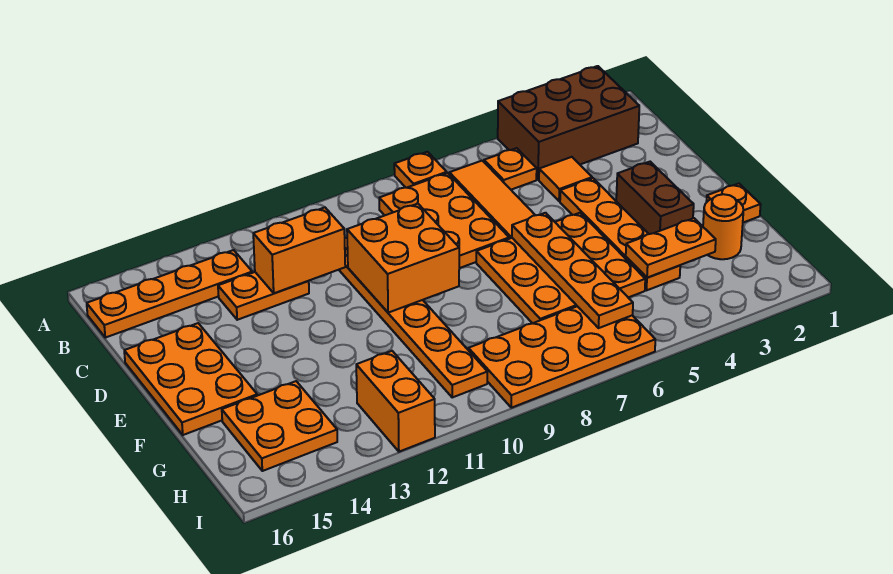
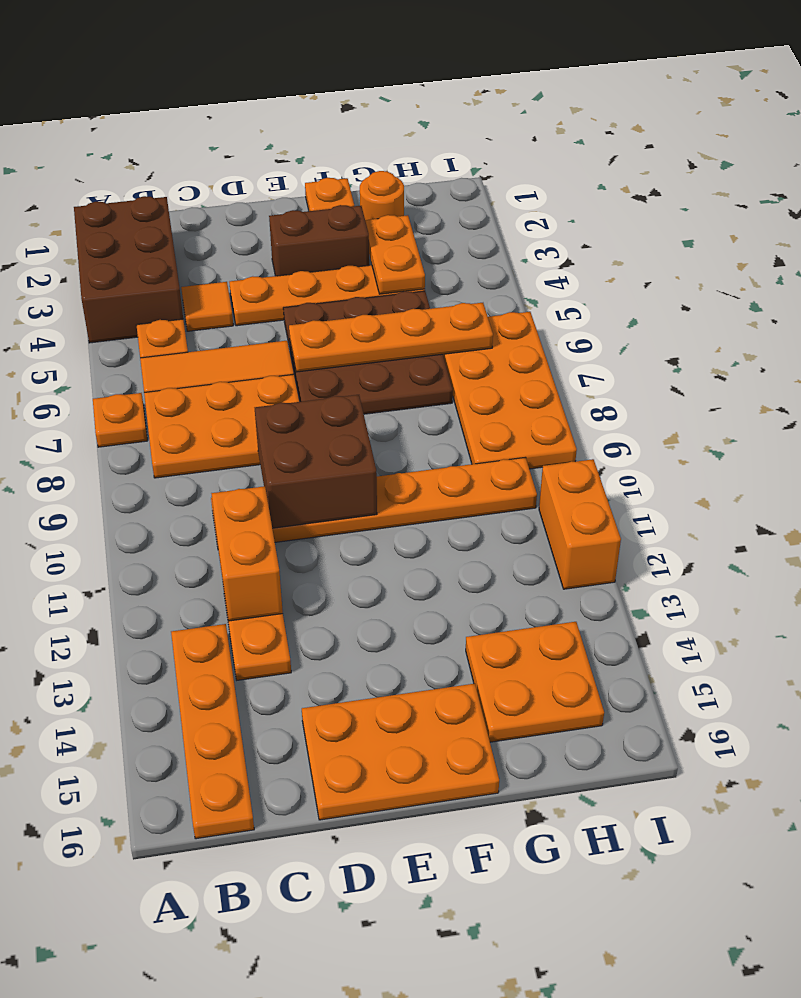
orange brick D9:E10 level 2 -> brown brick D9:E10 level 2
orange plate E5:G7 level 1 -> brown plate E5:G7 level 1
orange brick H12:I12 level 1 -> orange brick I11:I12 level 1

